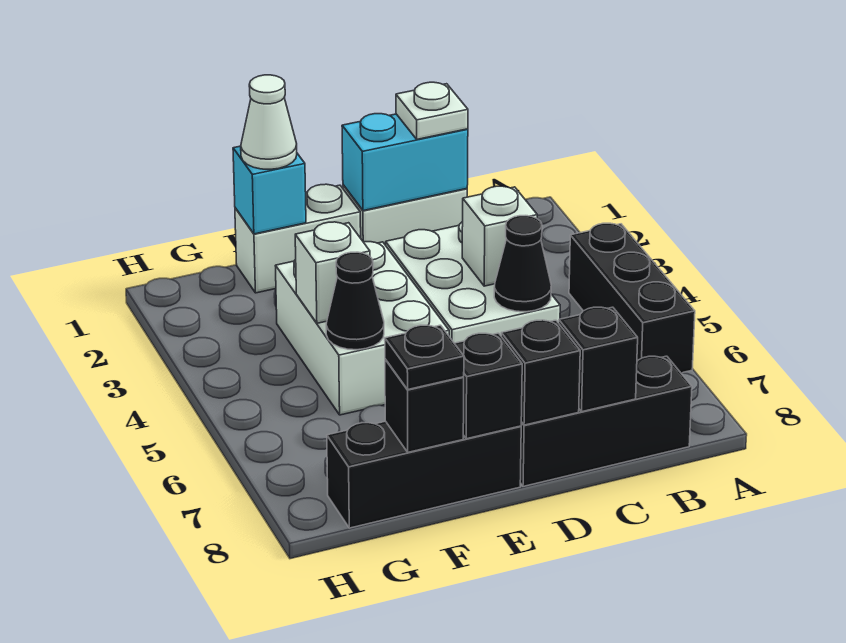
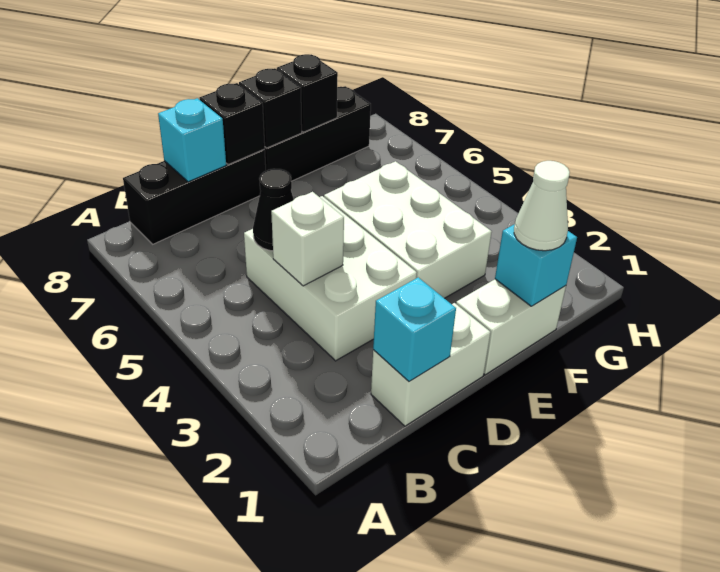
black brick A4:A6 level 1 -> none
cyan brick C1:D1 level 2 -> cyan brick C1 level 2
white plate C1 level 3 -> none
black brick C8 level 2 -> cyan brick C8 level 2
white brick F4 level 2 -> none
black cone F5 level 2 -> none
black plate F8 level 3 -> none

